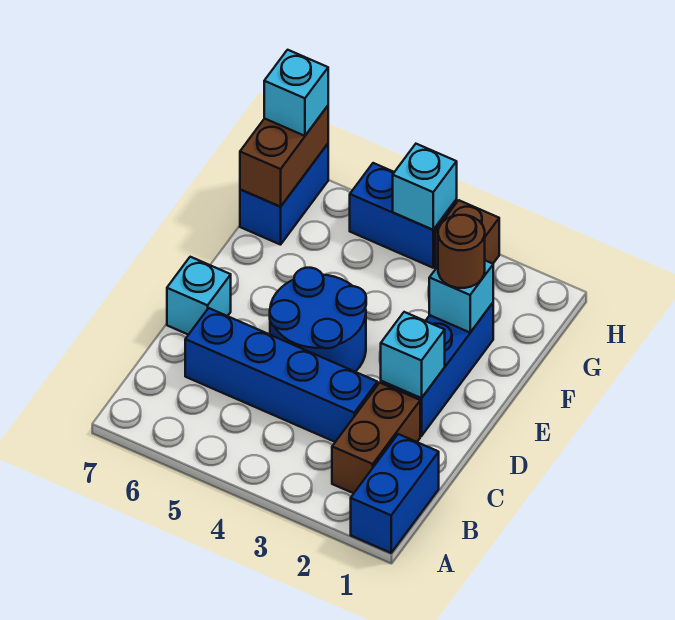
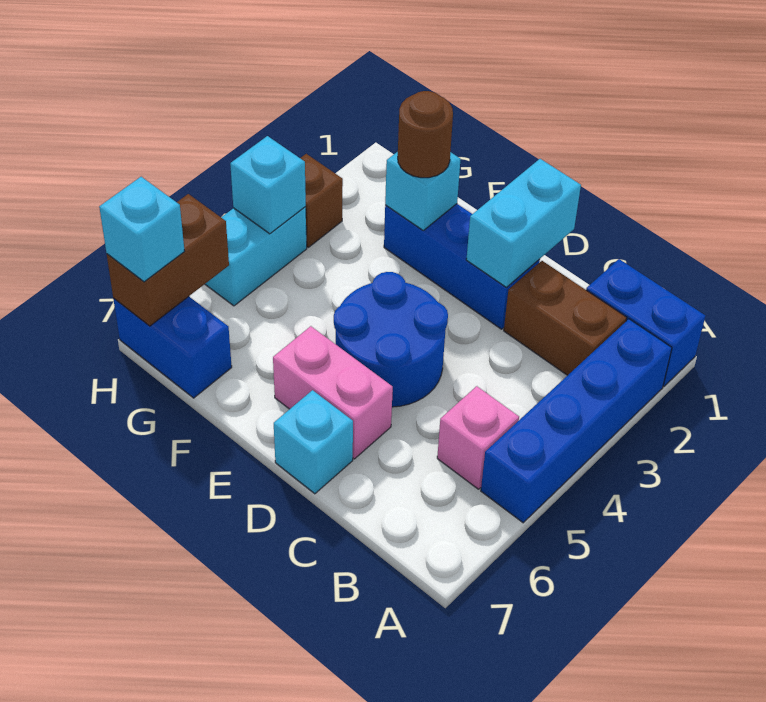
none -> pink brick B5 level 1
blue brick C3:C6 level 1 -> blue brick A2:A5 level 1
cyan brick D2 level 2 -> cyan brick D1:D2 level 2
none -> pink brick D6:E6 level 1
brown brick G7:H7 level 2 -> brown brick H6:H7 level 2
blue brick H4:H5 level 1 -> cyan brick H4:H5 level 1

